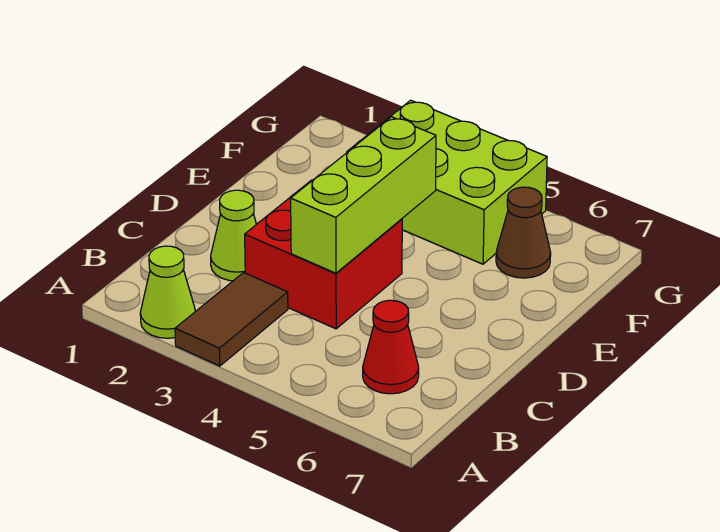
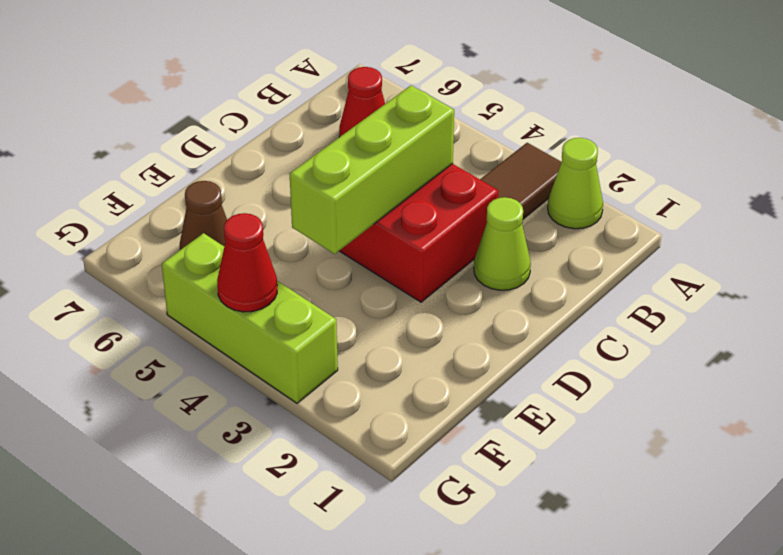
lime brick F3:G5 level 1 -> lime brick G3:G5 level 1
none -> red cone G4 level 2

